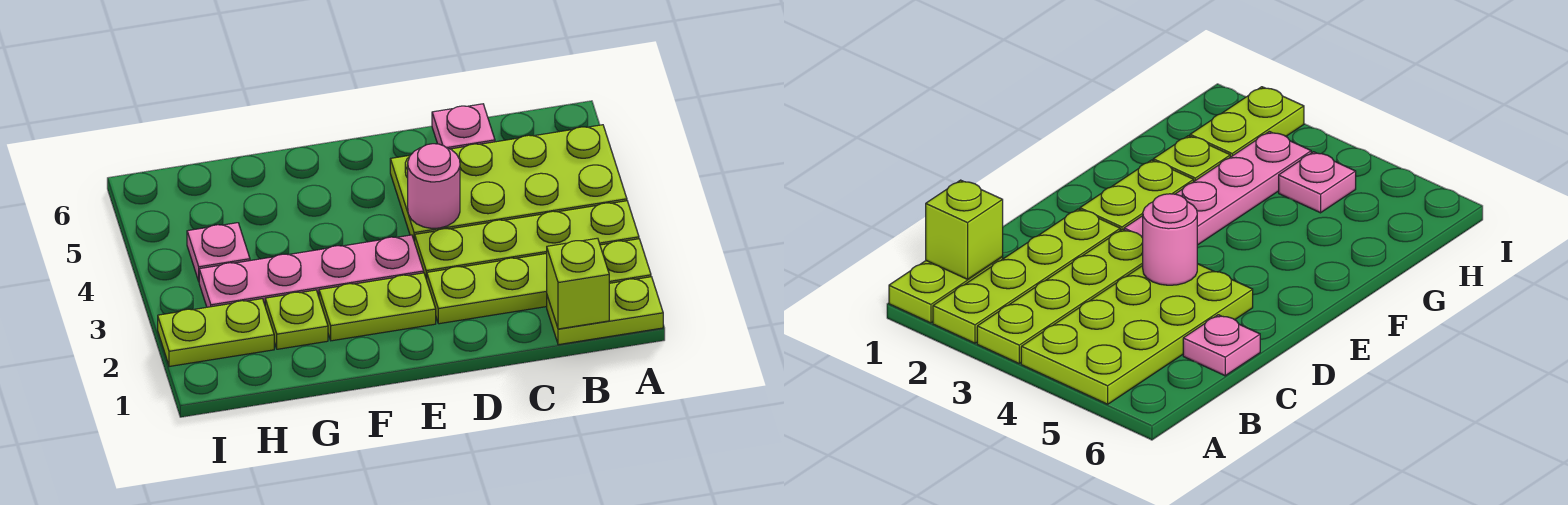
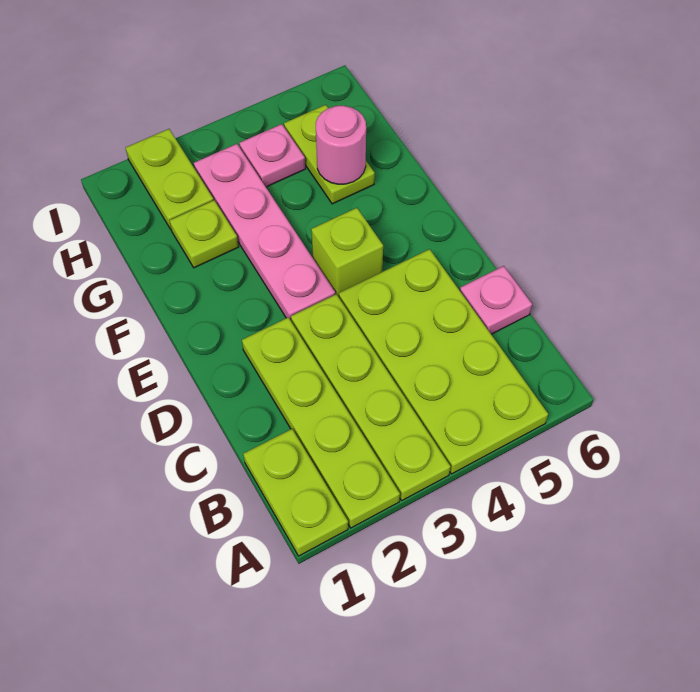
lime brick B1 level 2 -> lime brick E4 level 1
pink round brick D4 level 2 -> pink round brick G5 level 2
lime plate E2:F2 level 1 -> lime plate G5:H5 level 1

